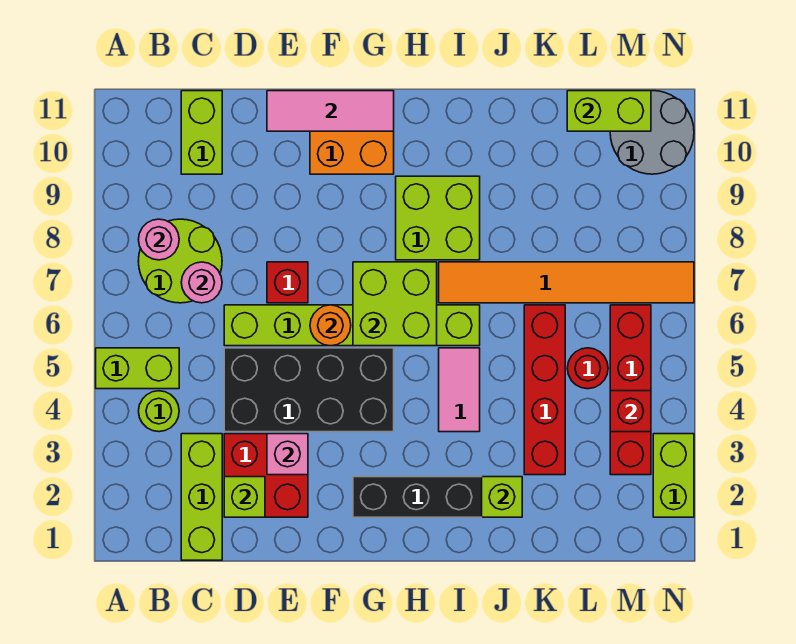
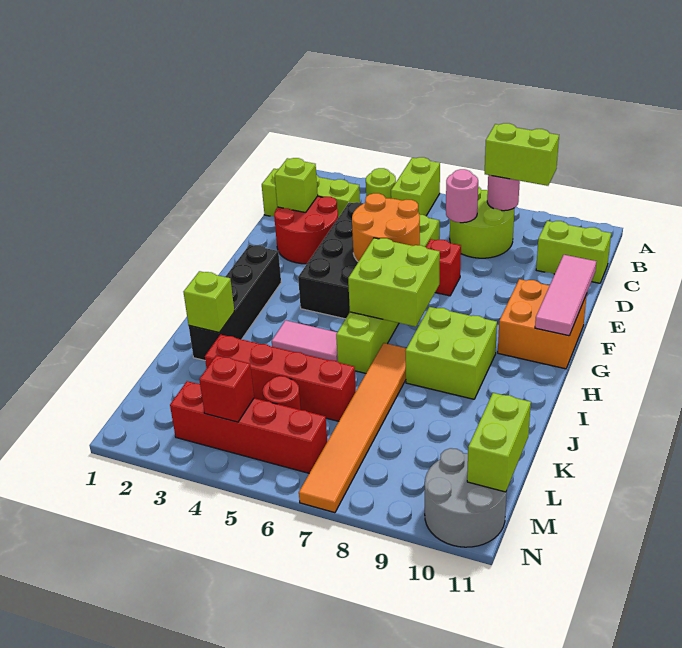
red brick D2:E3 level 1 -> red round brick D2:E3 level 1
pink brick E3 level 2 -> none
orange round brick F6 level 2 -> orange round brick E5:F6 level 2
lime brick N2:N3 level 1 -> lime brick B8:B9 level 3

